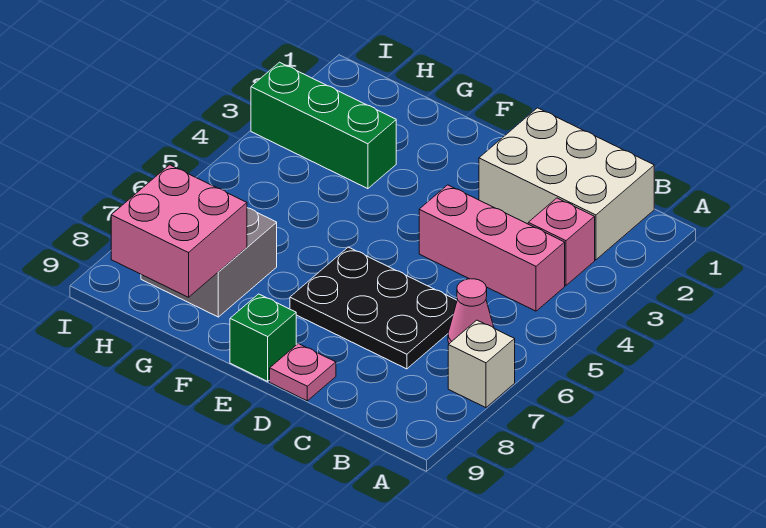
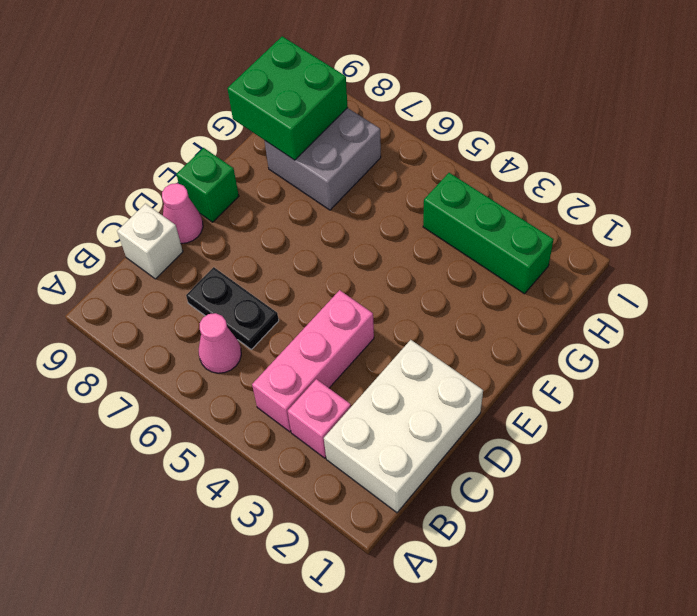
white brick A7 level 1 -> white brick C9 level 1
black plate C6:E7 level 1 -> black plate C6:C7 level 1
pink plate D9 level 1 -> pink cone D9 level 1
green brick G3:I3 level 1 -> green brick H2:H4 level 1
pink brick G8:H9 level 2 -> green brick G8:H9 level 2

